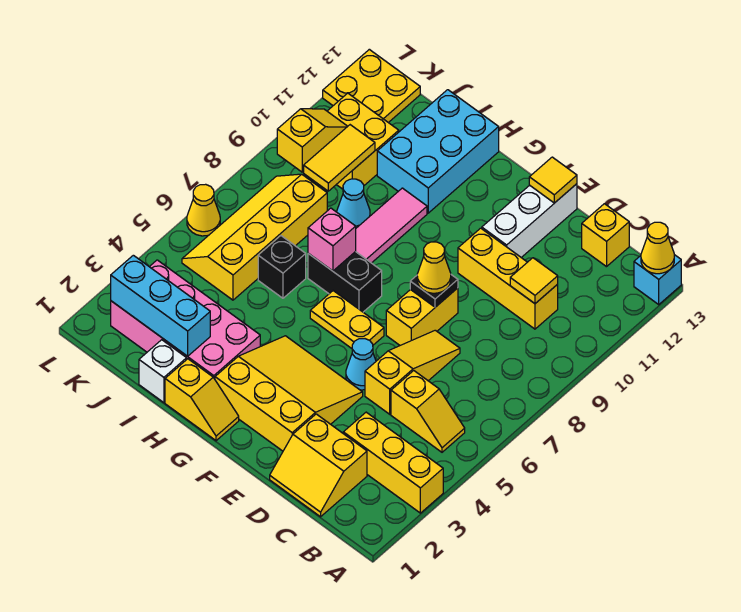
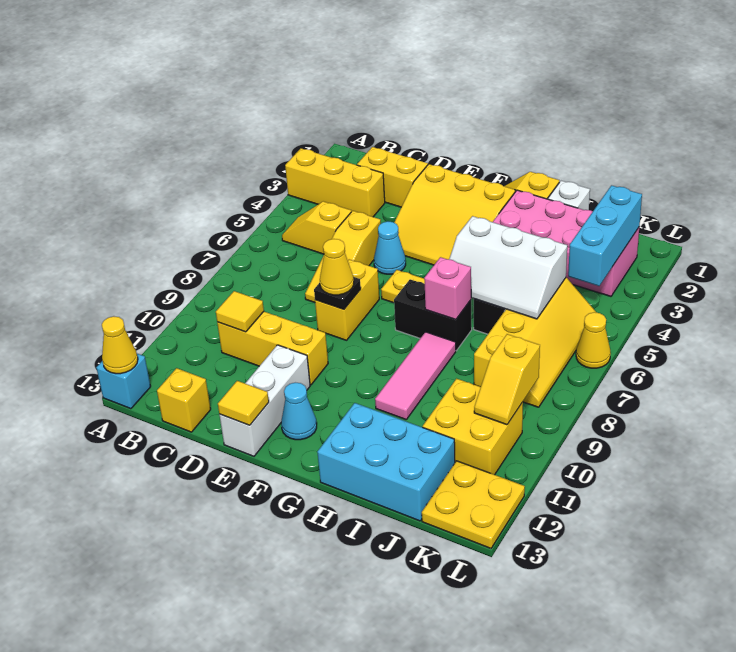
none -> white slope H5:J6 level 2 top 5
cyan brick H11:I13 level 1 -> cyan brick H12:J13 level 1
cyan brick I2:K2 level 2 -> cyan brick K2:K4 level 2
cyan cone I9 level 1 -> cyan cone F12 level 1
yellow tile J9:J10 level 2 -> none

